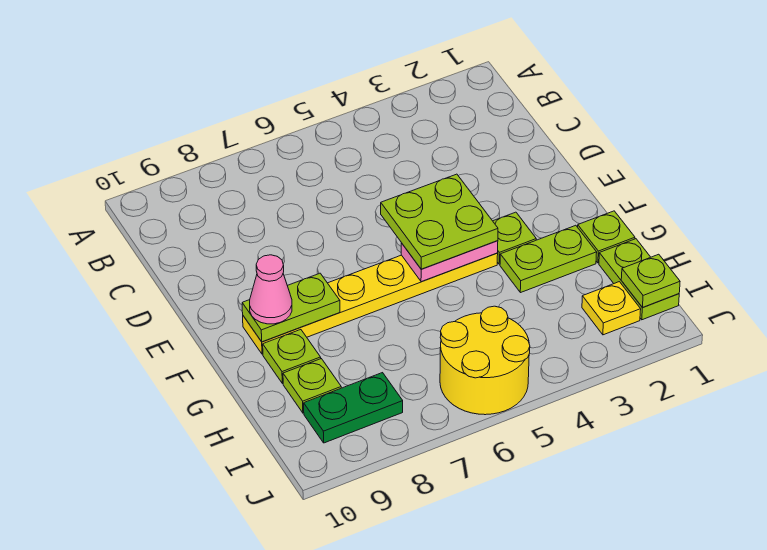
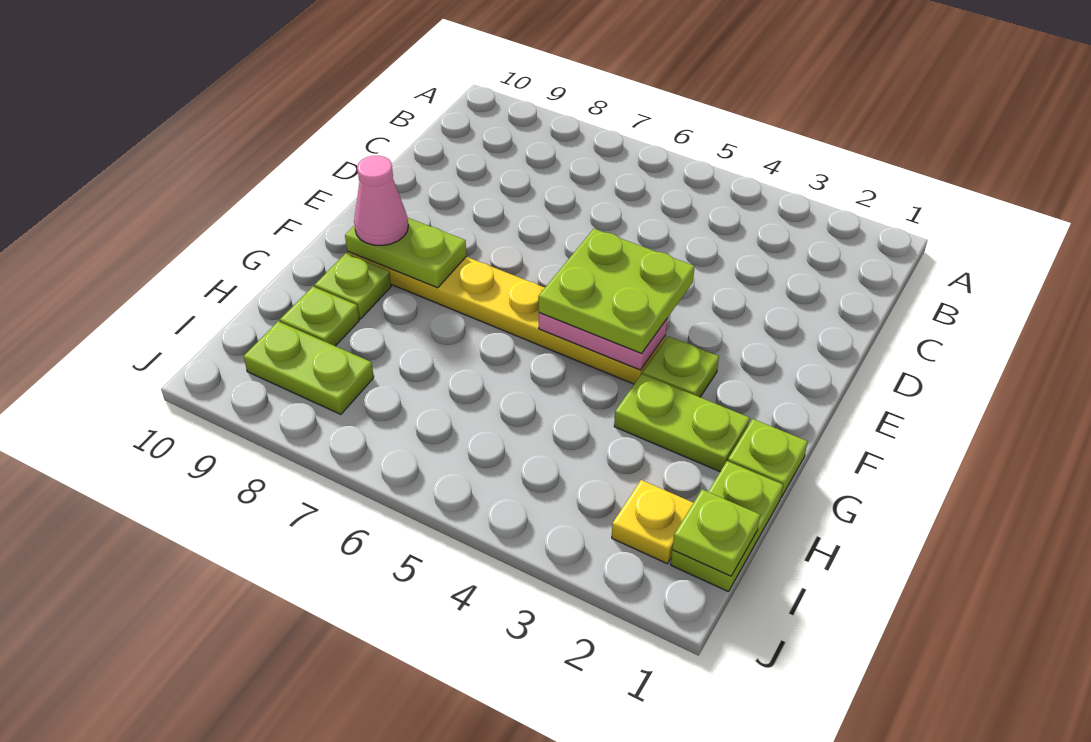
yellow round brick I5:J6 level 1 -> none
green plate I8:I9 level 1 -> lime plate I8:I9 level 1

